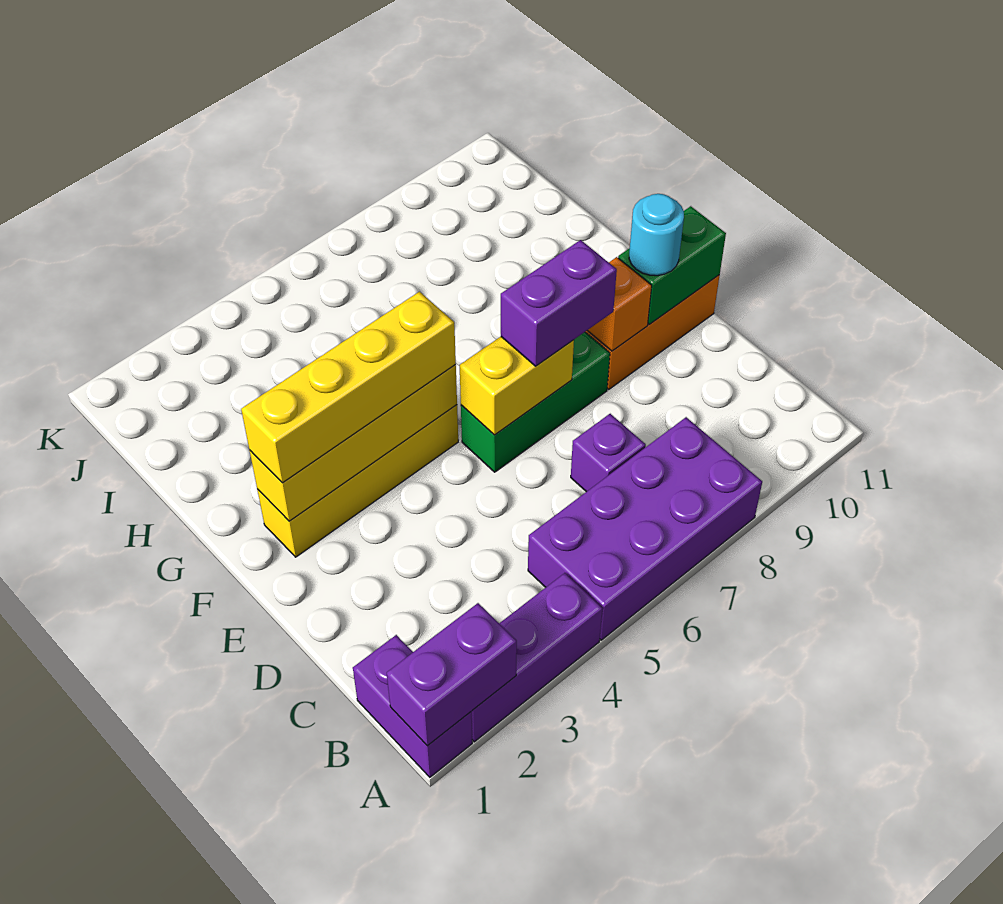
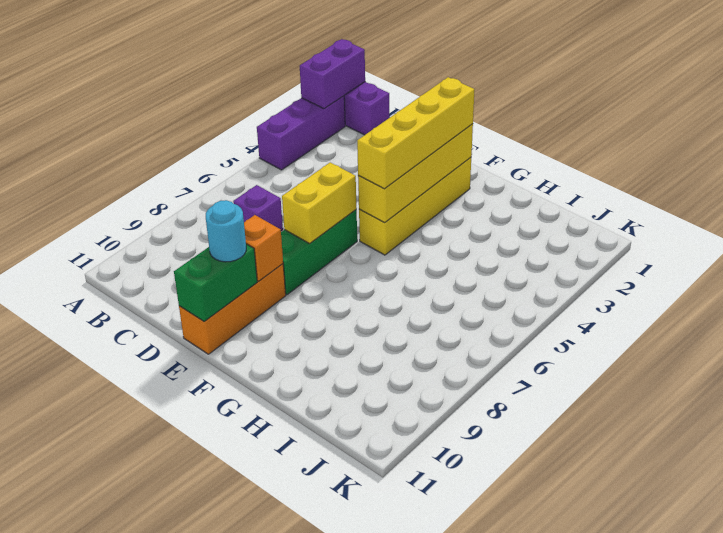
purple brick A5:B8 level 1 -> none
purple brick E7:E8 level 3 -> none

